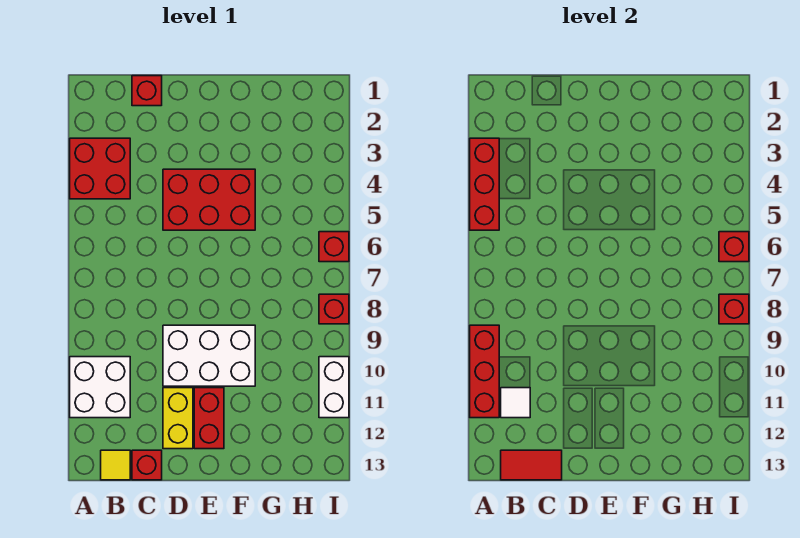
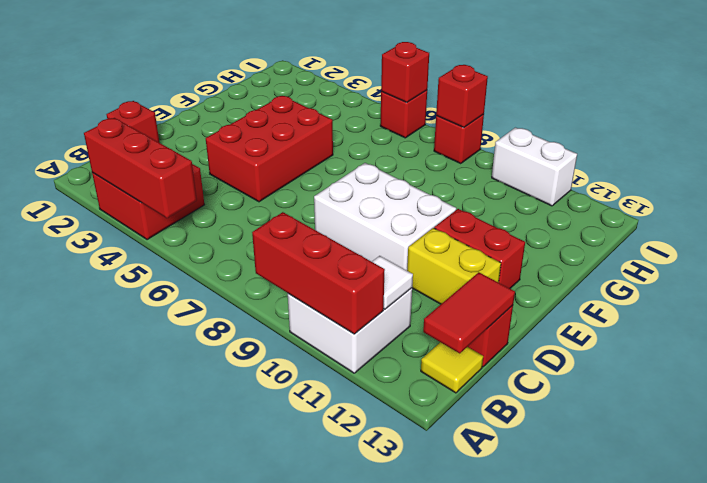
white brick D9:F10 level 1 -> white brick D8:E10 level 1

